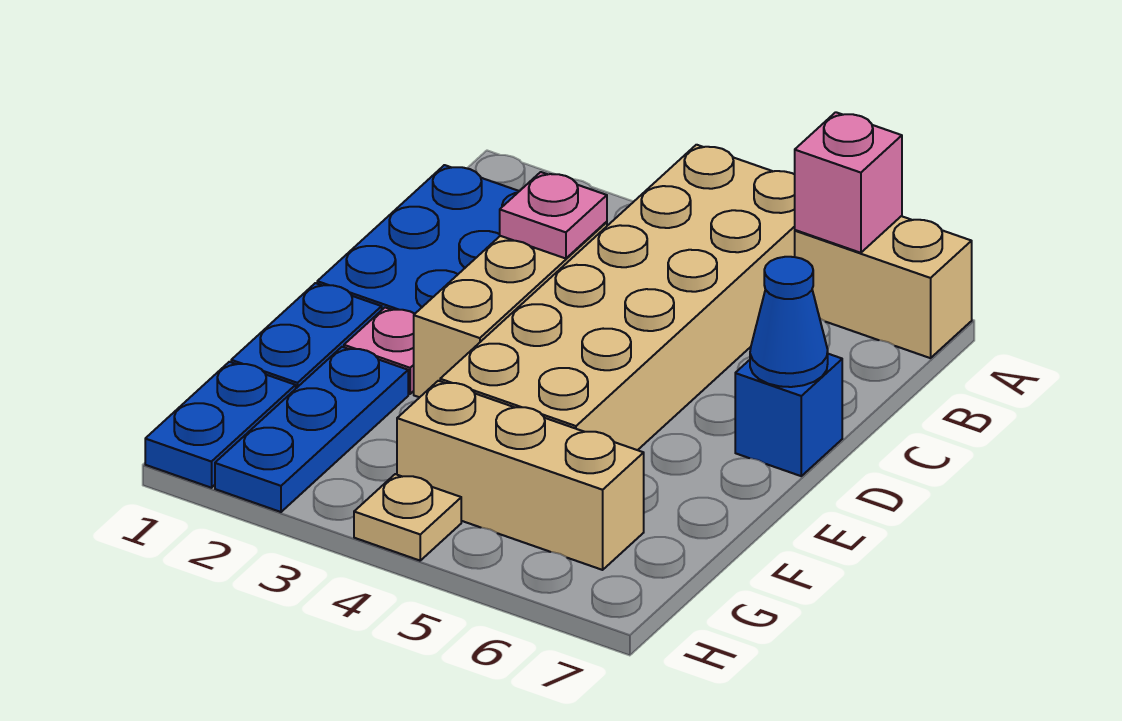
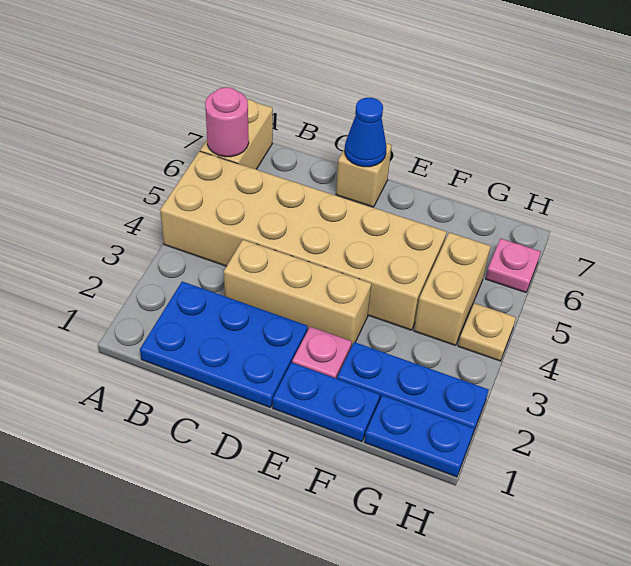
pink brick A6 level 2 -> pink round brick A6 level 2
pink plate C3 level 2 -> pink plate H6 level 1
blue brick D7 level 1 -> tan brick D7 level 1
tan brick G4:G6 level 1 -> tan brick G4:G5 level 1

